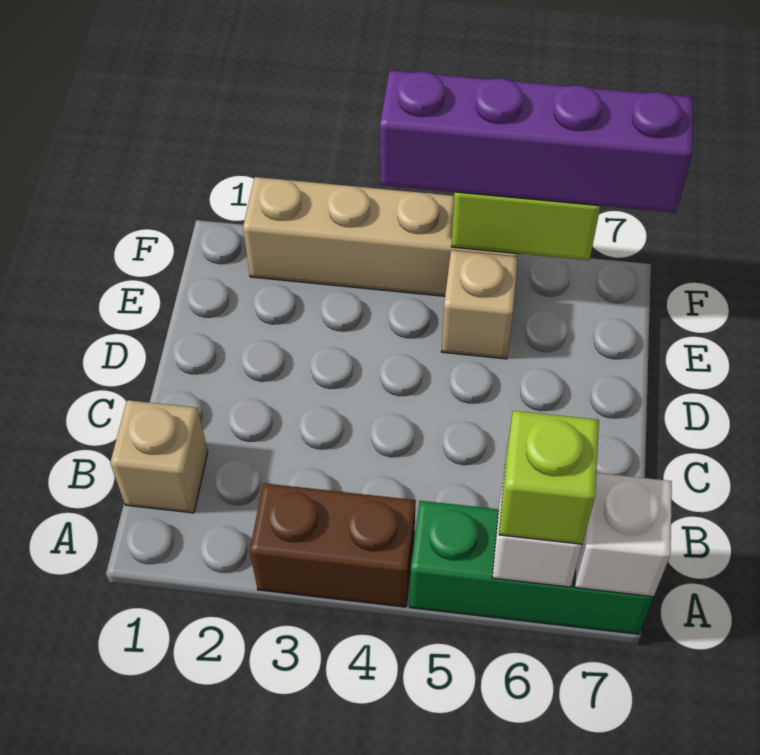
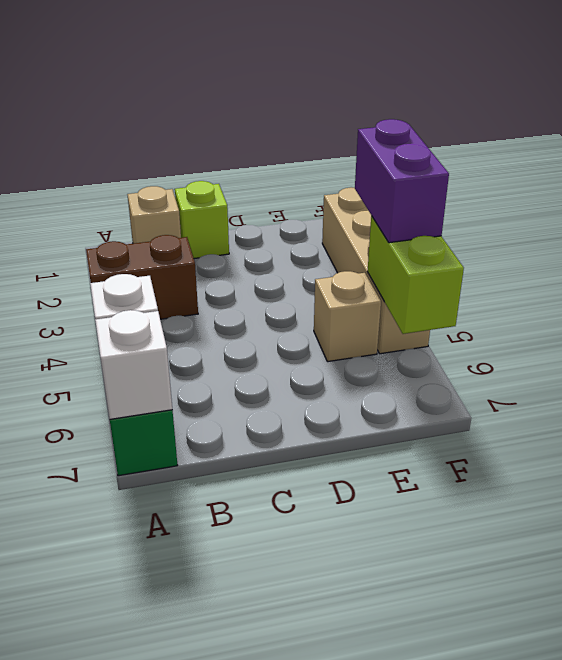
brown brick A3:A4 level 1 -> brown brick A3:B3 level 1
lime brick A6 level 3 -> lime brick C1 level 1
purple brick F4:F7 level 3 -> purple brick F4:F5 level 3

